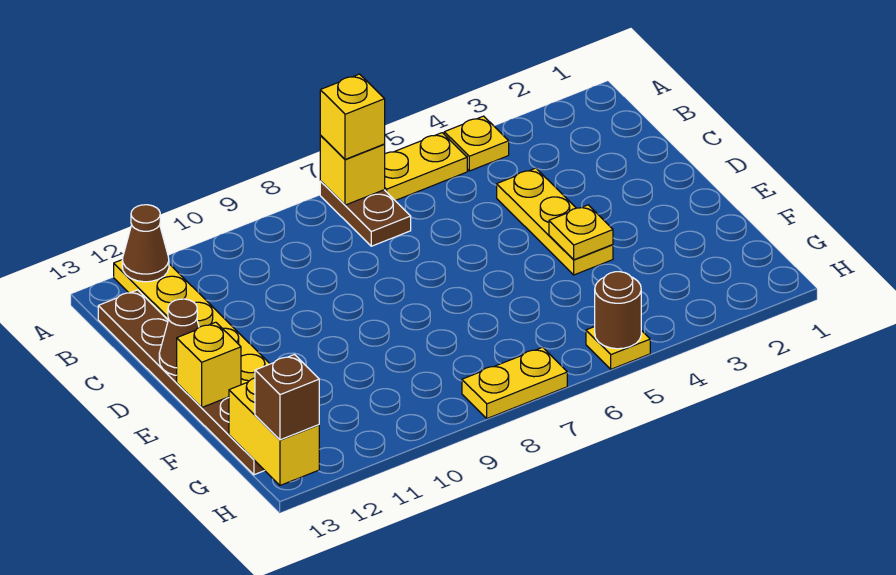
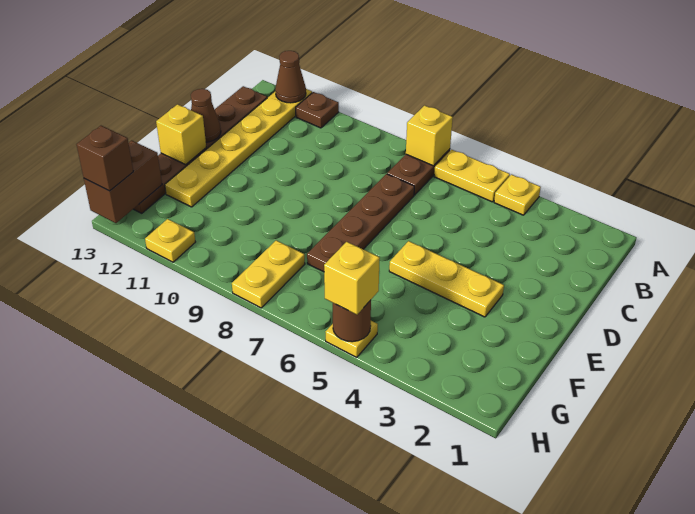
yellow brick A7 level 3 -> yellow brick H5 level 3
none -> brown plate A11 level 1
yellow plate C4:E4 level 1 -> yellow plate E3:E5 level 1
none -> brown plate C7:F7 level 1
yellow plate E4 level 2 -> yellow plate H11 level 1
yellow brick G13:H13 level 2 -> brown brick G13:H13 level 2
yellow plate H7:H8 level 1 -> yellow plate G8:H8 level 1

